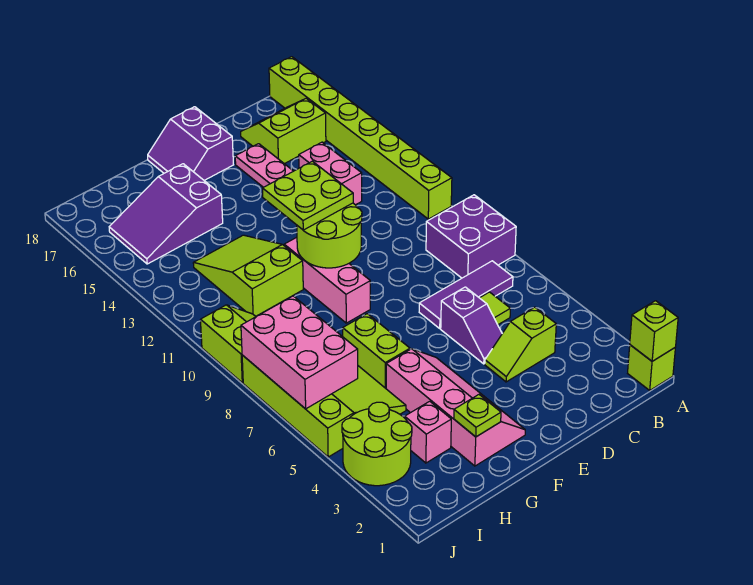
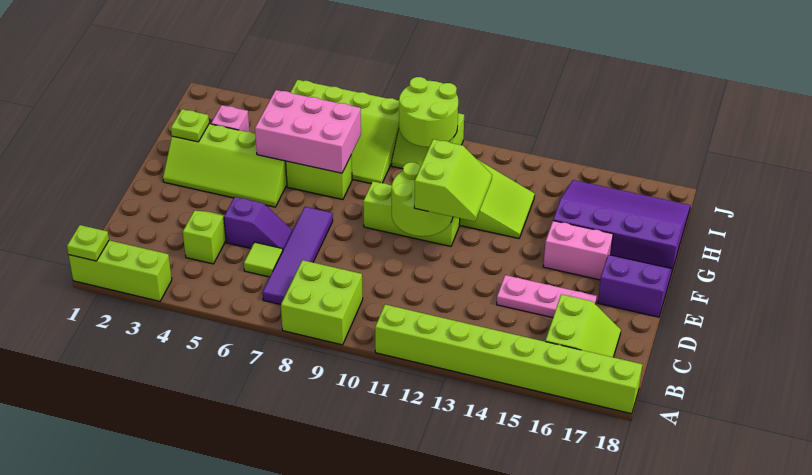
lime brick A1 level 1 -> lime brick A1:A3 level 1
lime brick A1 level 2 -> lime plate A1 level 2
purple brick A8:B9 level 1 -> lime brick A8:B9 level 1
purple tile B7:D7 level 1 -> purple tile B7:E7 level 1
pink brick C13:C14 level 1 -> pink brick F15:F16 level 1
purple slope D5:D6 level 1 top 6 -> purple slope D5:D6 level 1 top 5
lime plate E11:F12 level 3 -> lime slope E11:F12 level 3 top 11
pink slope F2:G5 level 1 top G -> lime slope F2:G5 level 1 top G
pink brick F9:F11 level 1 -> lime brick F9:F11 level 1
purple slope G15:I16 level 1 top G -> purple slope G15:I18 level 1 top G
lime round brick I3:J4 level 1 -> lime round brick I9:J10 level 2
pink brick I6:J8 level 2 -> pink brick G5:H7 level 2

